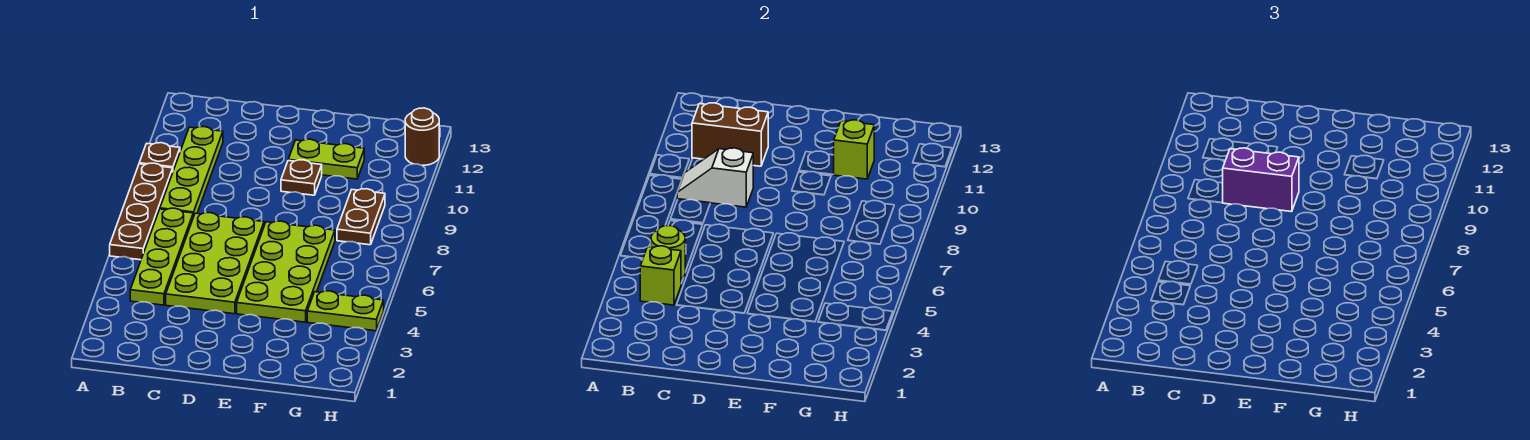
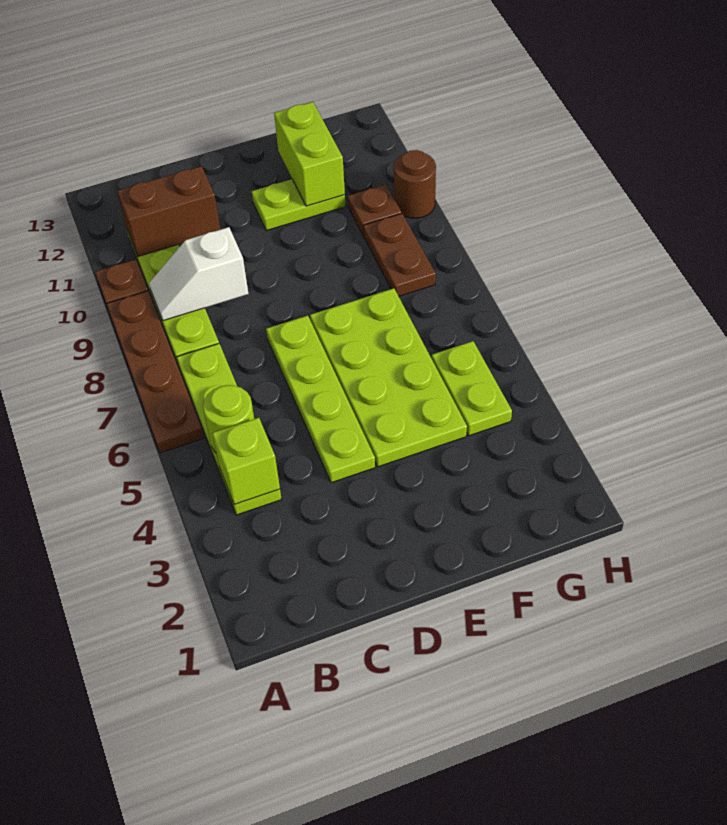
lime plate C4:D7 level 1 -> lime plate D4:D7 level 1
purple brick C9:D9 level 3 -> none
brown plate E10 level 1 -> brown plate G10 level 1
lime brick F11 level 2 -> lime brick F11:F12 level 2
lime plate G4:H4 level 1 -> lime plate G4:G5 level 1
brown round brick H12 level 1 -> brown round brick H10 level 1

